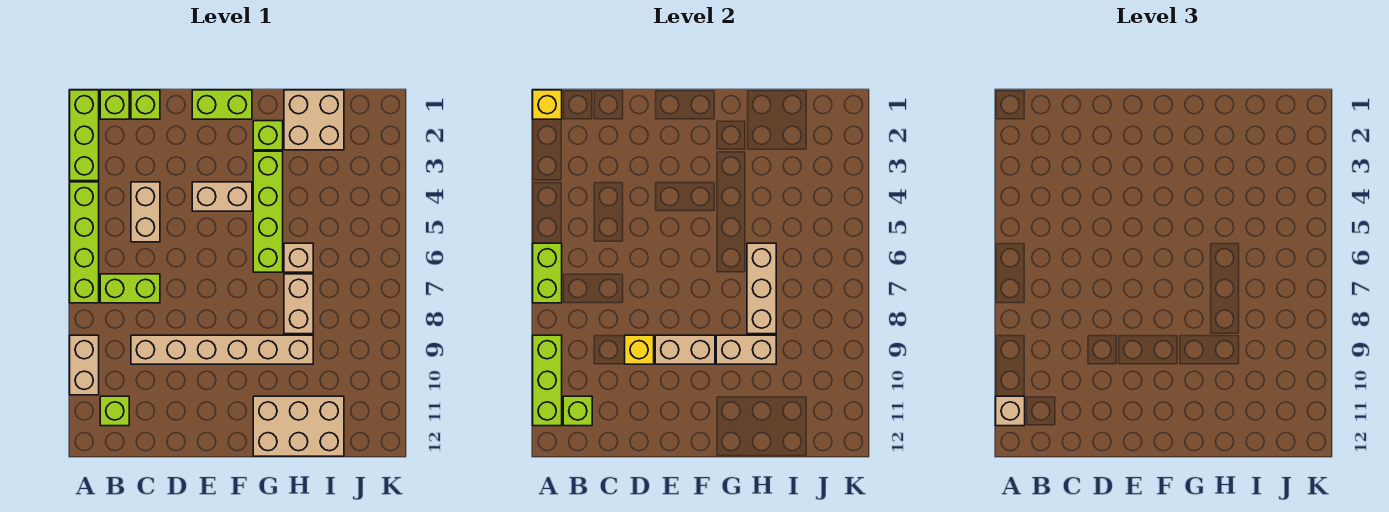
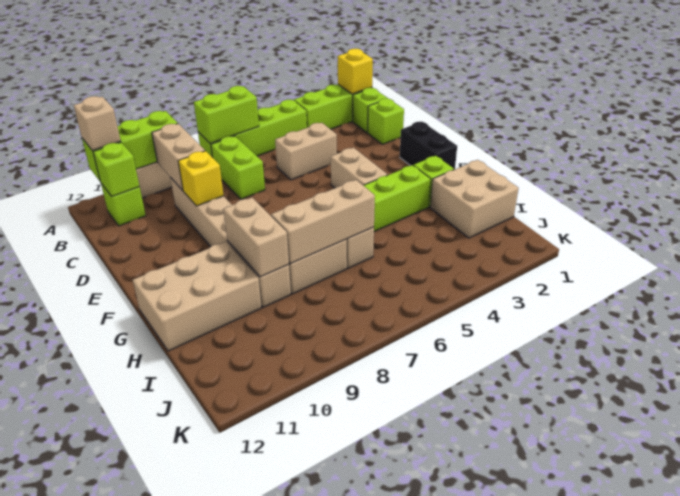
lime brick E1:F1 level 1 -> black brick E1:F1 level 1
tan brick E9:F9 level 2 -> tan brick B9:C9 level 2
tan brick G11:I12 level 1 -> tan brick G10:H12 level 1

